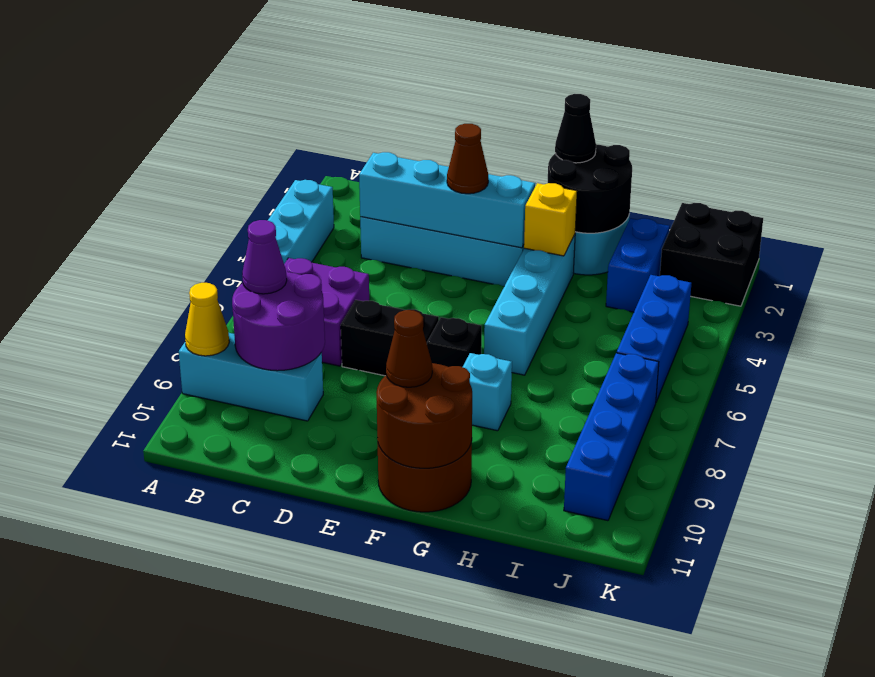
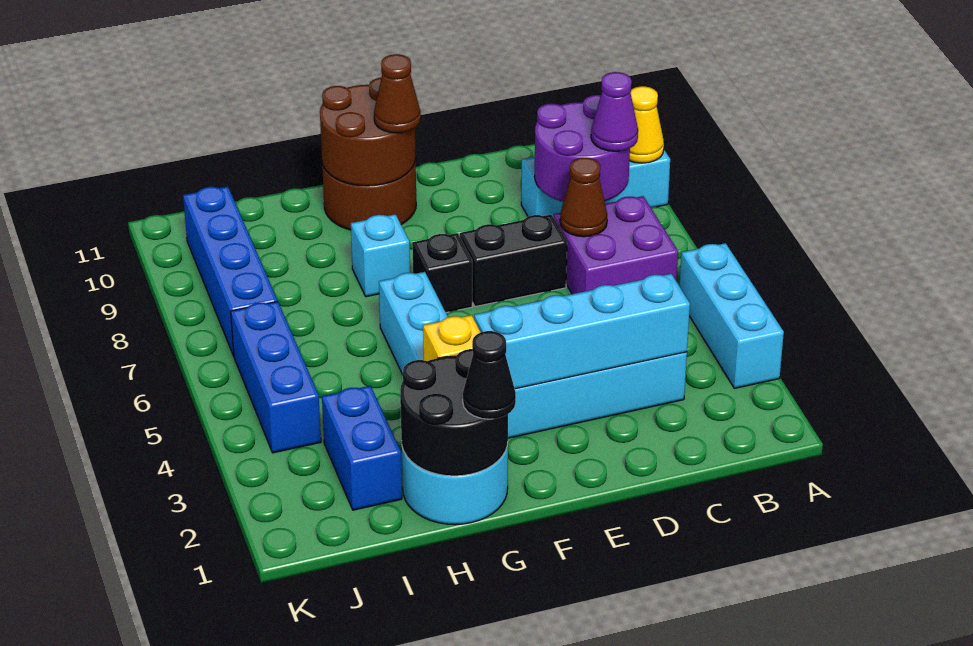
brown cone E3 level 3 -> brown cone C7 level 2
black brick J1:K2 level 1 -> none

